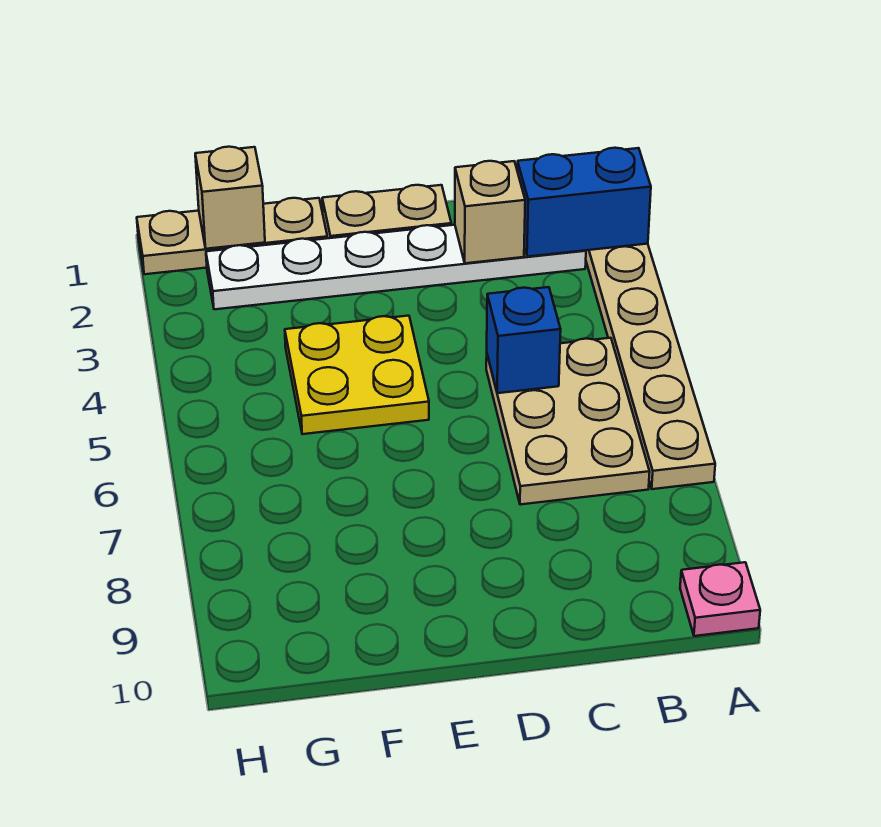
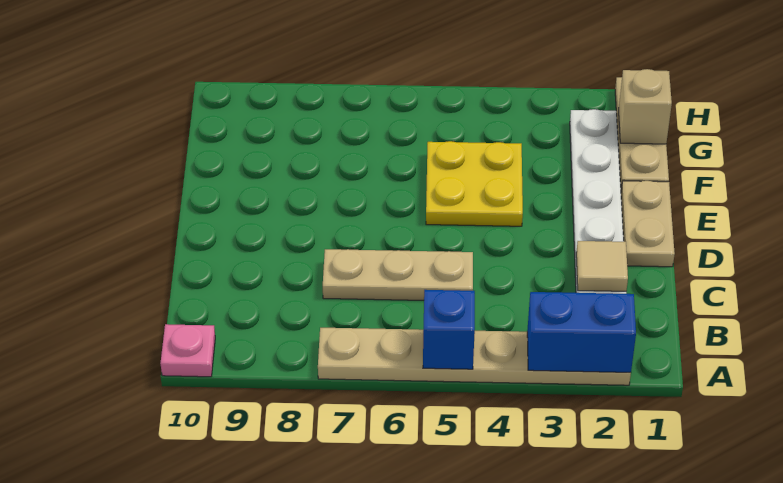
blue brick A2:B2 level 2 -> blue brick A2:A3 level 2
tan plate B5:C7 level 1 -> tan plate C5:C7 level 1
tan brick C2 level 2 -> tan tile C2 level 2
blue brick C5 level 2 -> blue brick A5 level 2

